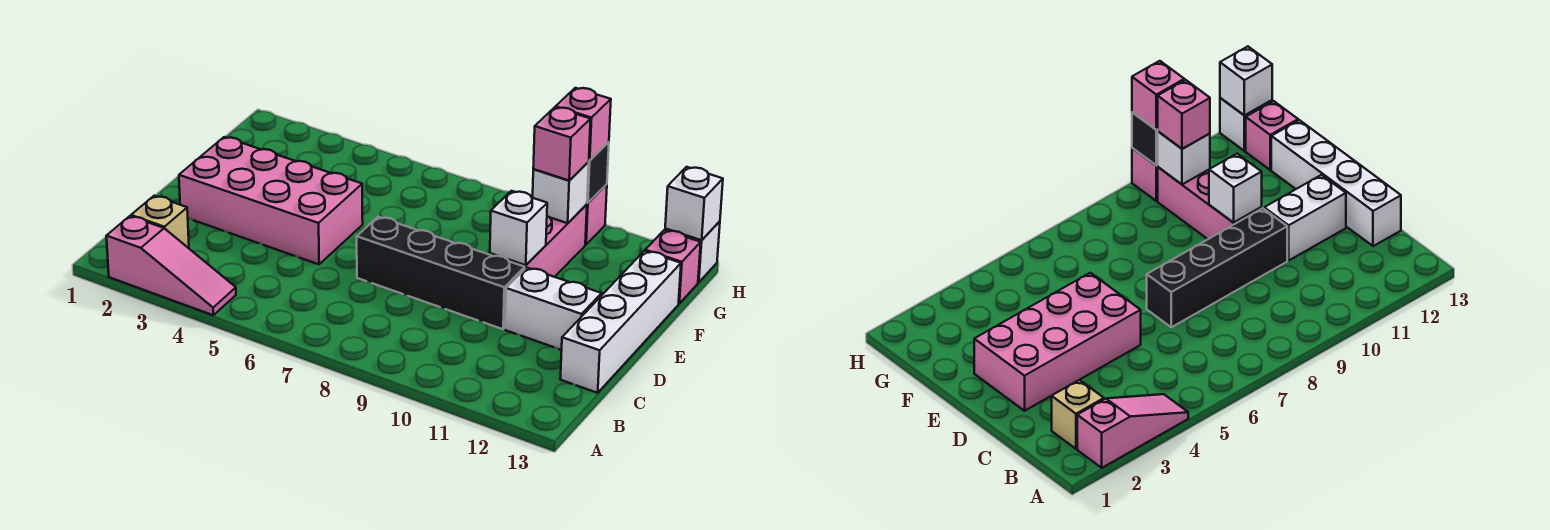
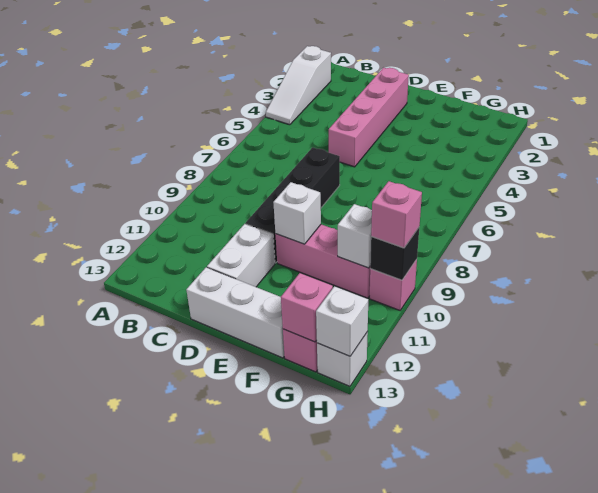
pink slope A2:A4 level 1 top 2 -> white slope A2:A4 level 1 top 2
tan brick B2 level 1 -> none
white brick C13:F13 level 1 -> white brick D13:F13 level 1
pink brick D2:E5 level 1 -> pink brick D2:D5 level 1
pink brick G10 level 3 -> pink brick G13 level 2

